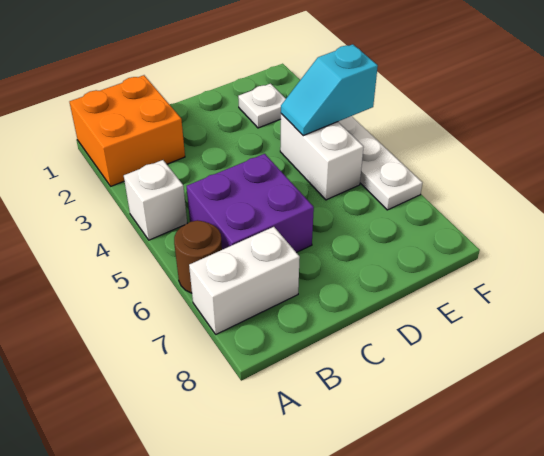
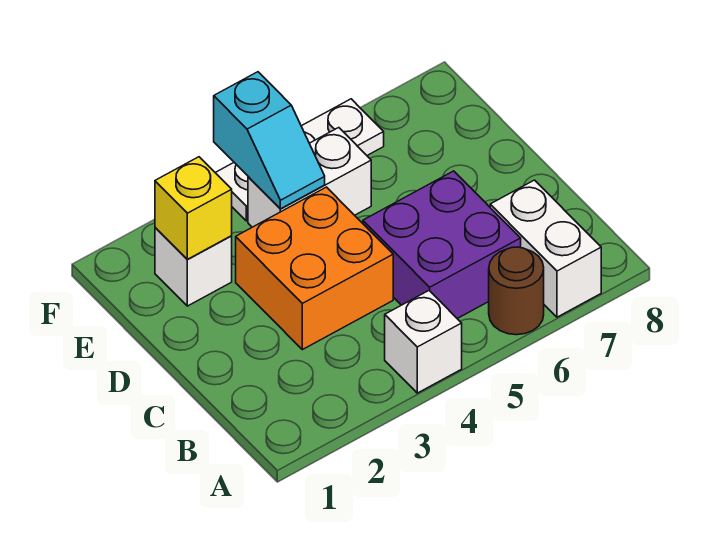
orange brick A1:B2 level 1 -> orange brick C3:D4 level 1
white plate E2 level 1 -> white brick E2 level 1
none -> yellow brick E2 level 2

